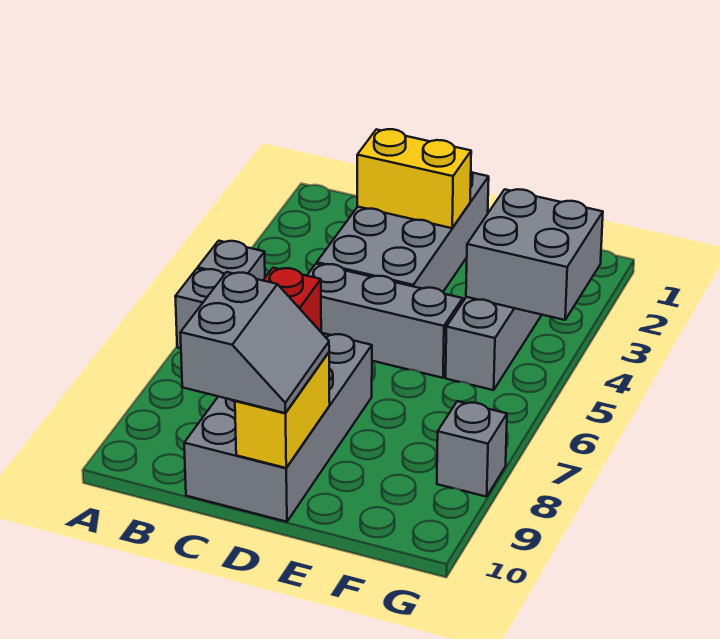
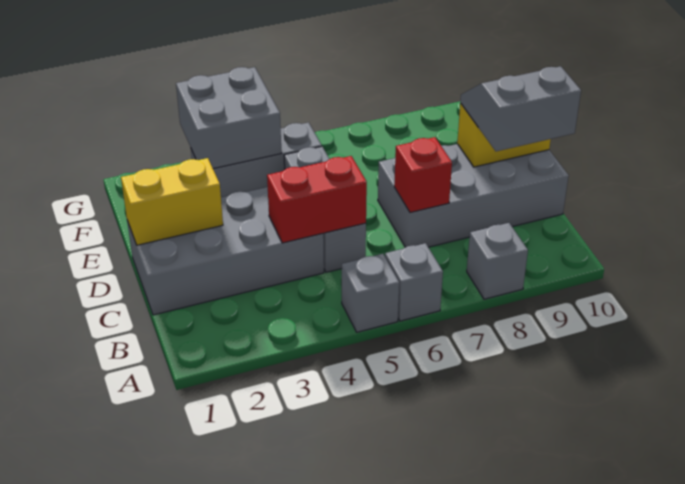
yellow brick C2:D2 level 2 -> yellow brick D1:D2 level 2
none -> red brick C4:C5 level 2
grey brick G8 level 1 -> grey brick A8 level 1

